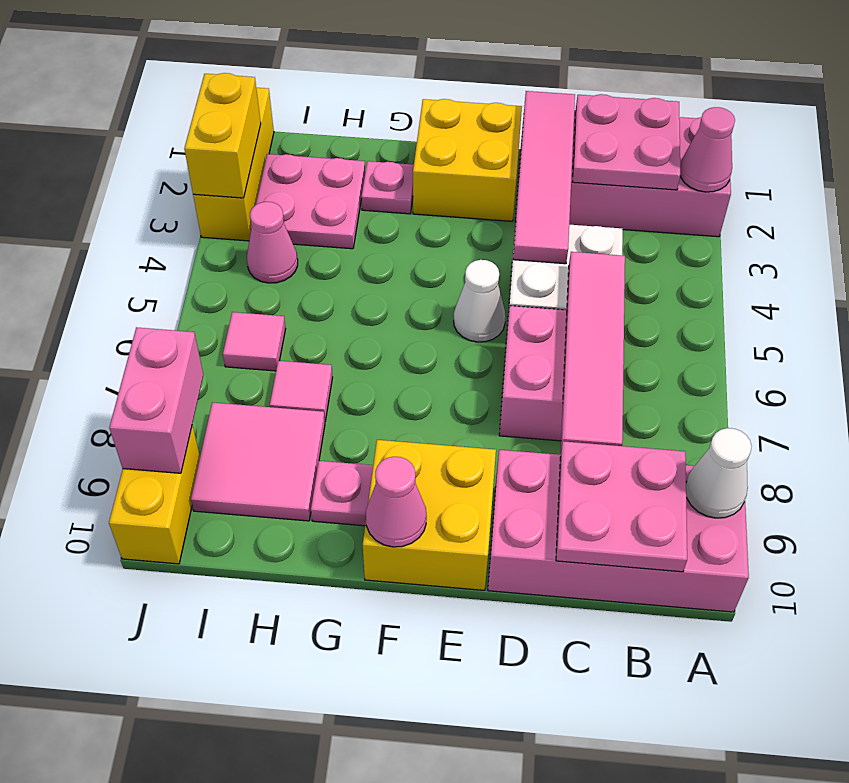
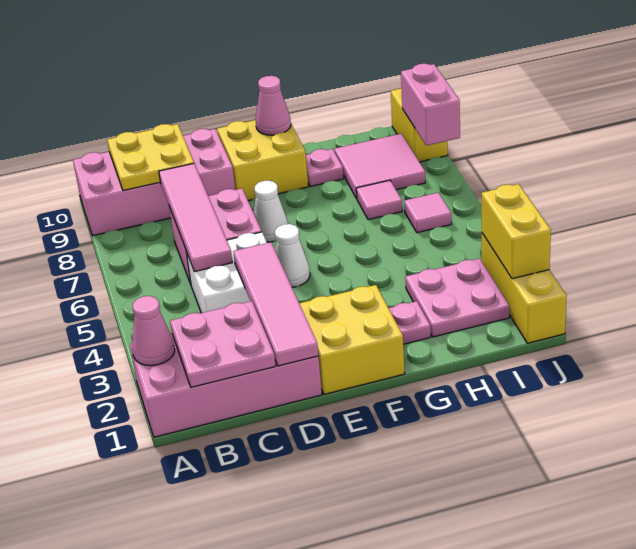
white cone A9 level 2 -> white cone E7 level 1
pink plate B9:C10 level 2 -> yellow plate B9:C10 level 2
pink cone I4 level 1 -> none

